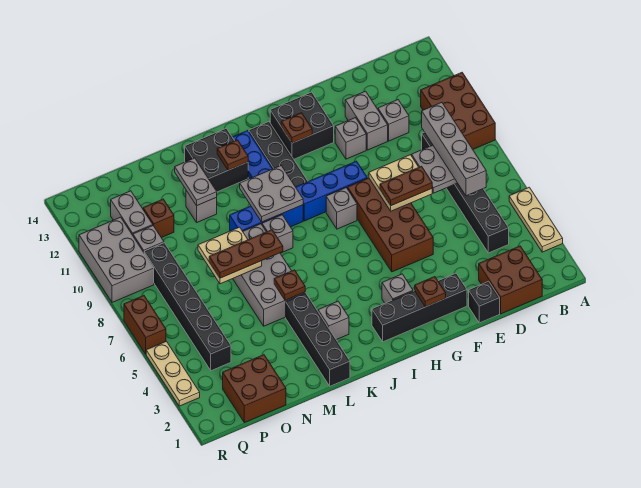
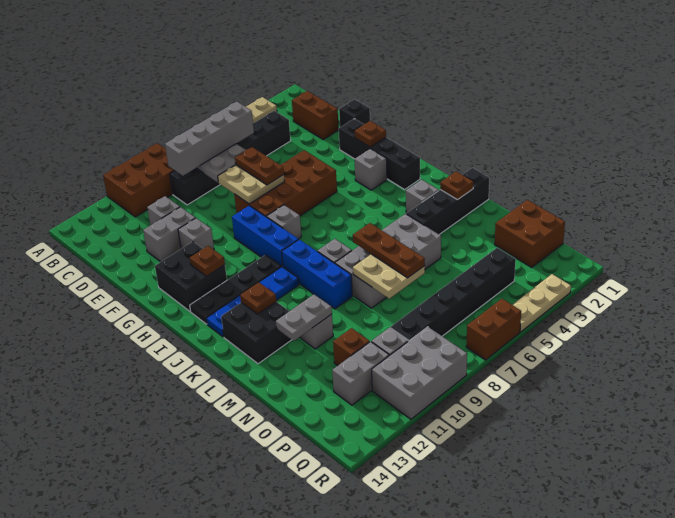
brown brick C1:D2 level 1 -> brown brick C2:D2 level 1
grey plate J9:K10 level 2 -> none
brown plate L5 level 2 -> brown plate L2 level 2

